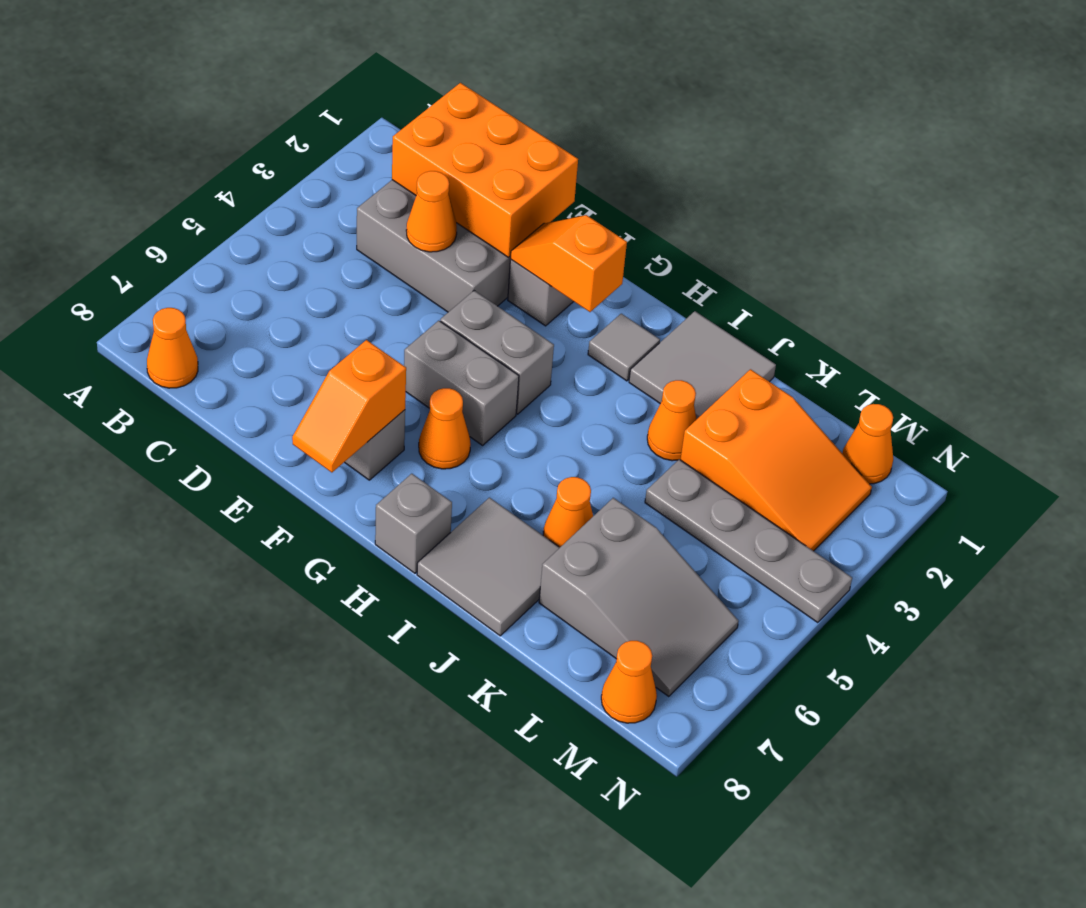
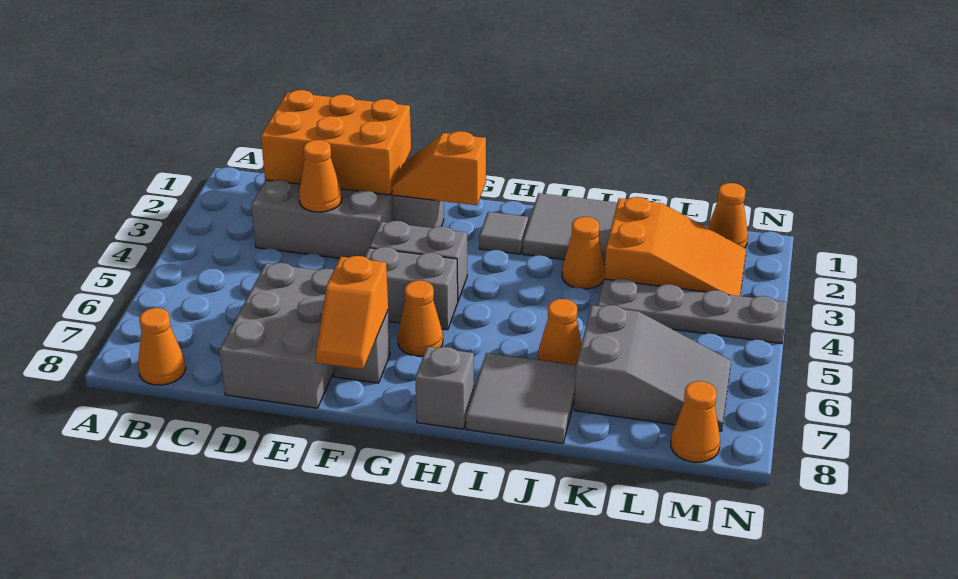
none -> grey brick D6:E8 level 1

